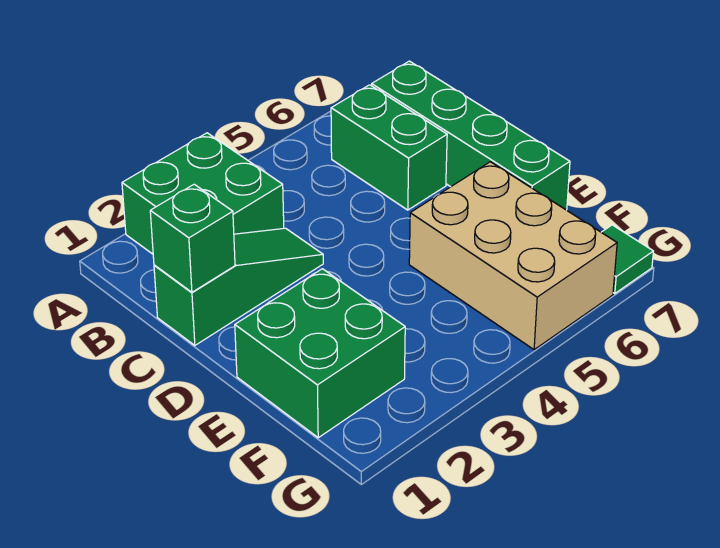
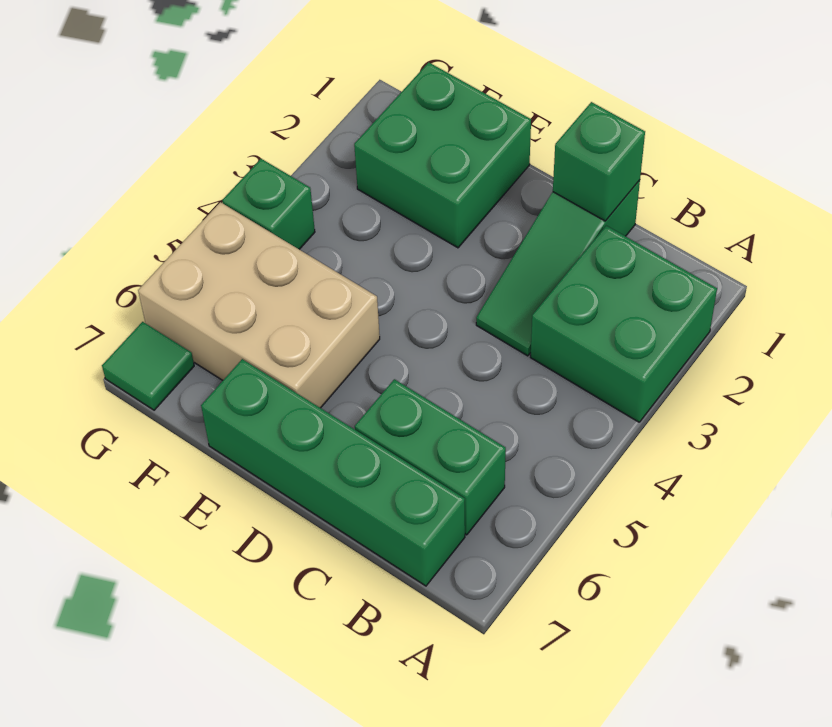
none -> green brick G4 level 1

